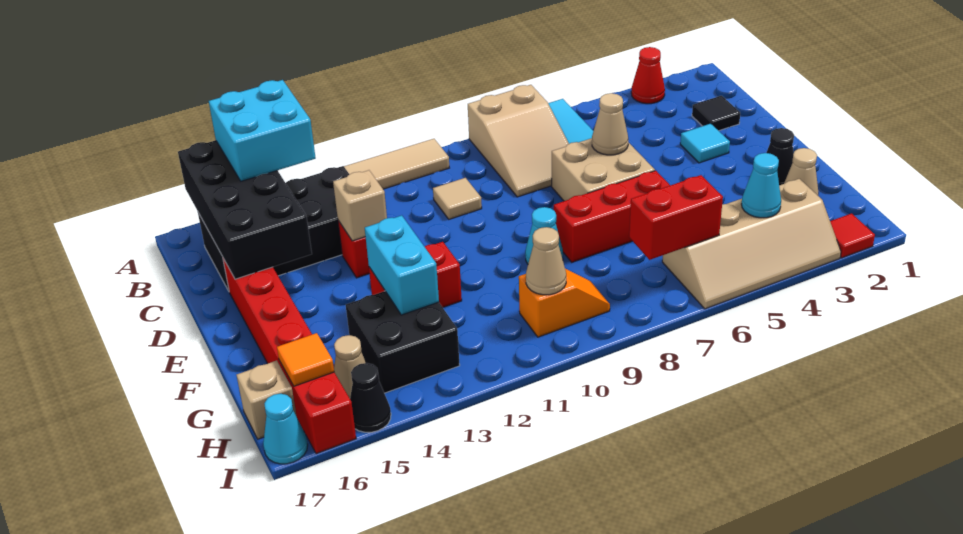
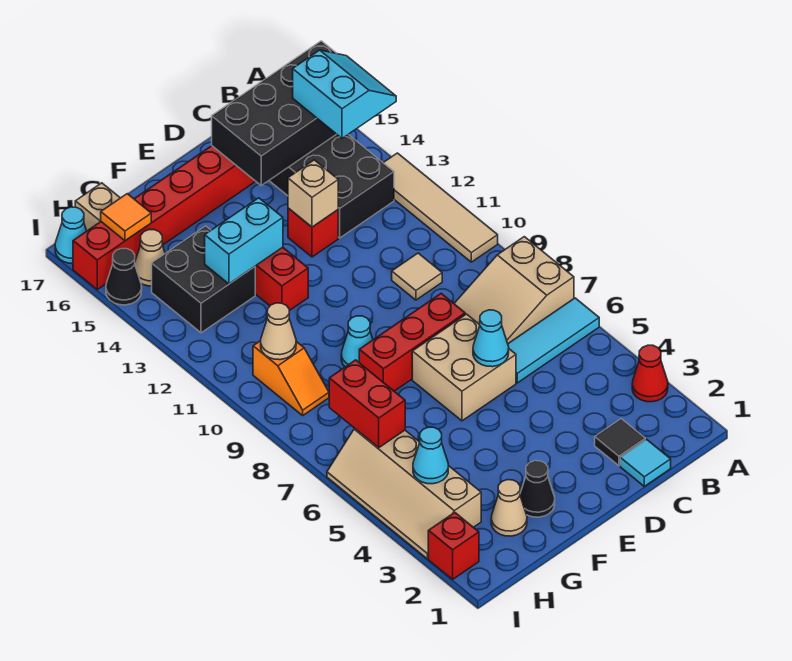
cyan brick A14:B15 level 3 -> cyan slope A14:B15 level 3 top B
cyan tile D3 level 1 -> cyan tile C1 level 1
tan cone D6 level 2 -> cyan cone D6 level 2
red brick F6:F8 level 1 -> red brick D8:F8 level 1
red tile I2 level 1 -> red brick I2 level 1

